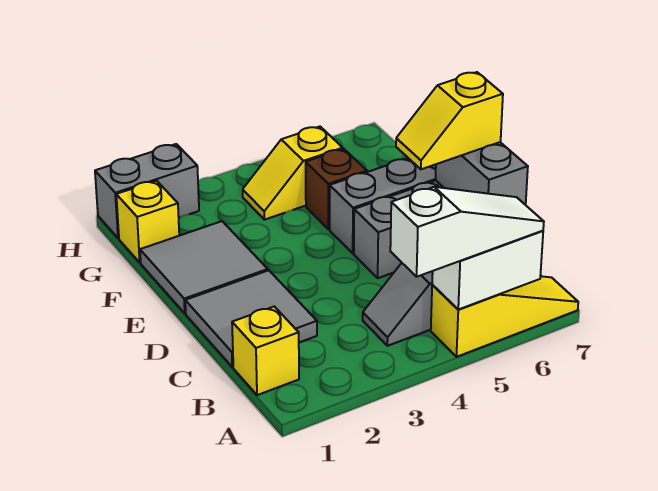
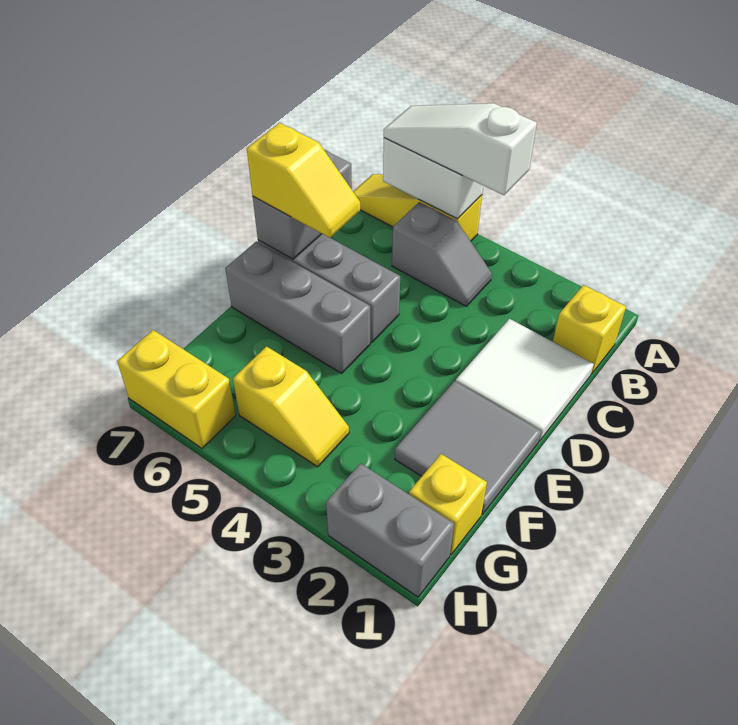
grey tile C1:D2 level 1 -> white tile C1:D2 level 1
brown brick F5 level 1 -> none
none -> yellow brick H6:H7 level 1

